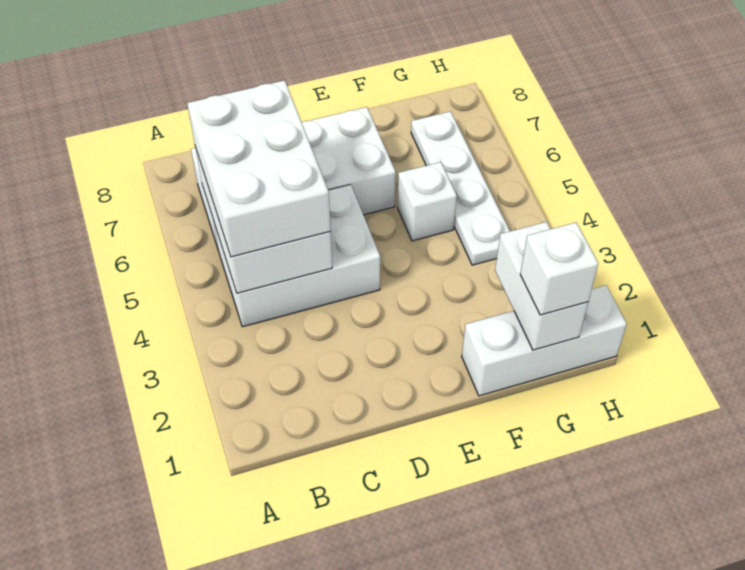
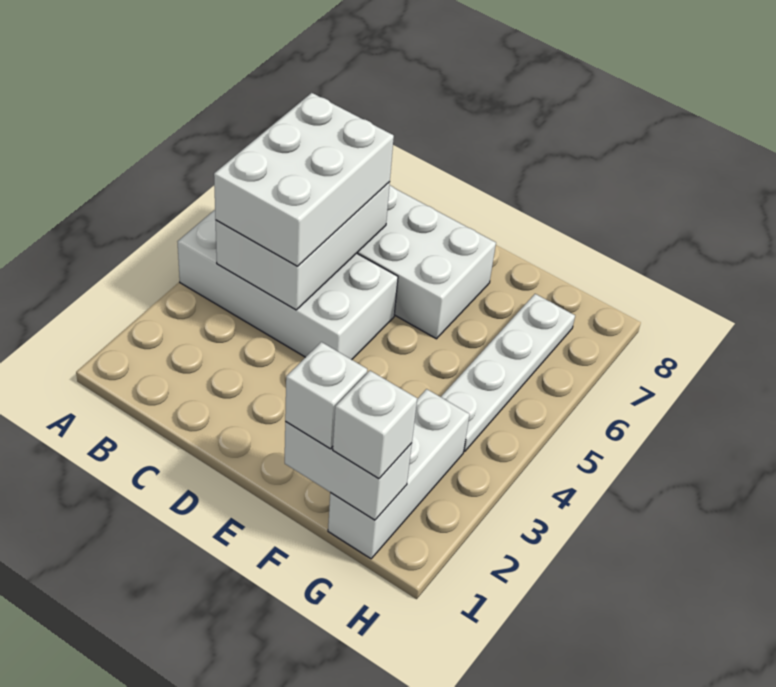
white brick B4:D5 level 1 -> white brick A4:D5 level 1
white brick F1:H1 level 1 -> white brick G1:G3 level 1
white brick F5 level 1 -> white brick F1 level 3
white brick G1:G2 level 2 -> white brick F1:G1 level 2

